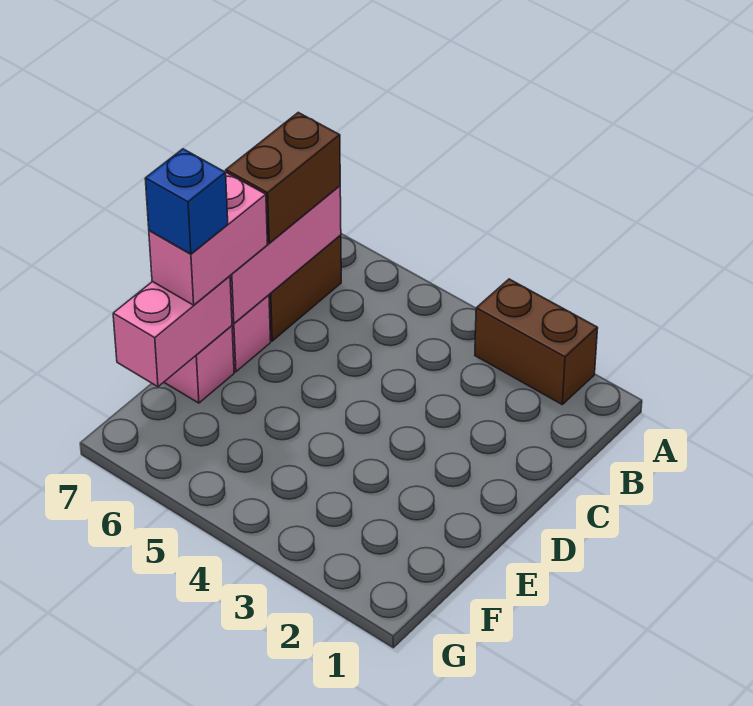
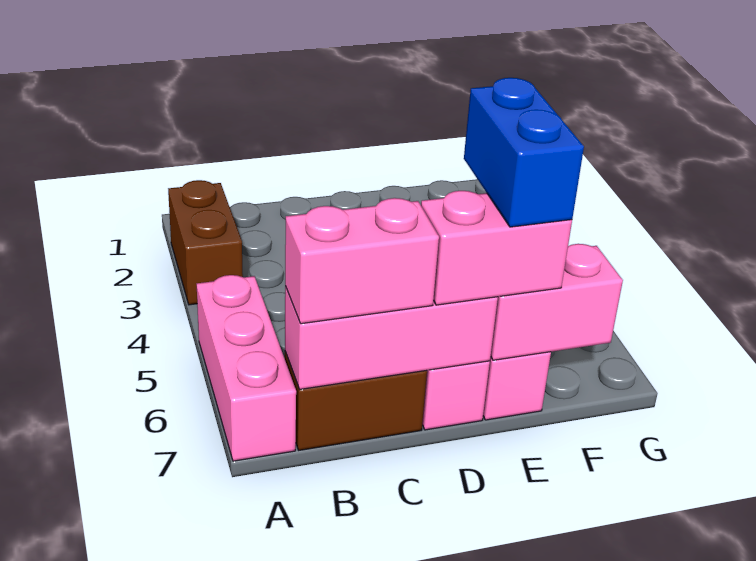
none -> pink brick A5:A7 level 1
brown brick B7:C7 level 3 -> pink brick B7:C7 level 3
blue brick E7 level 4 -> blue brick E6:E7 level 4

